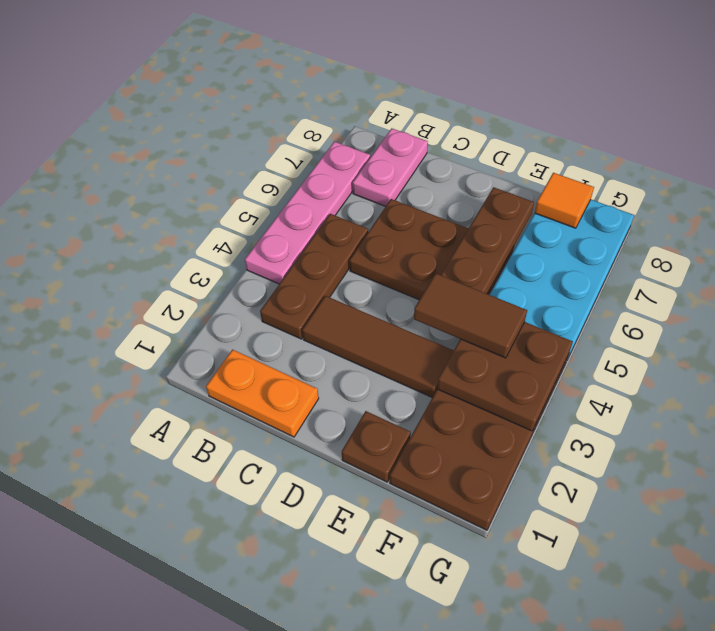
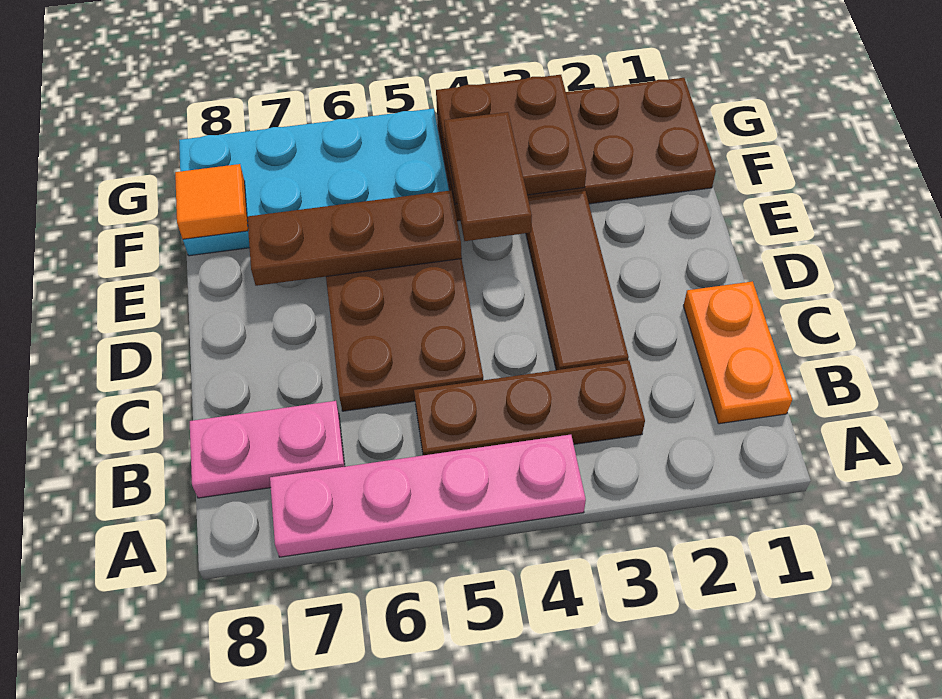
brown plate E1 level 1 -> none

